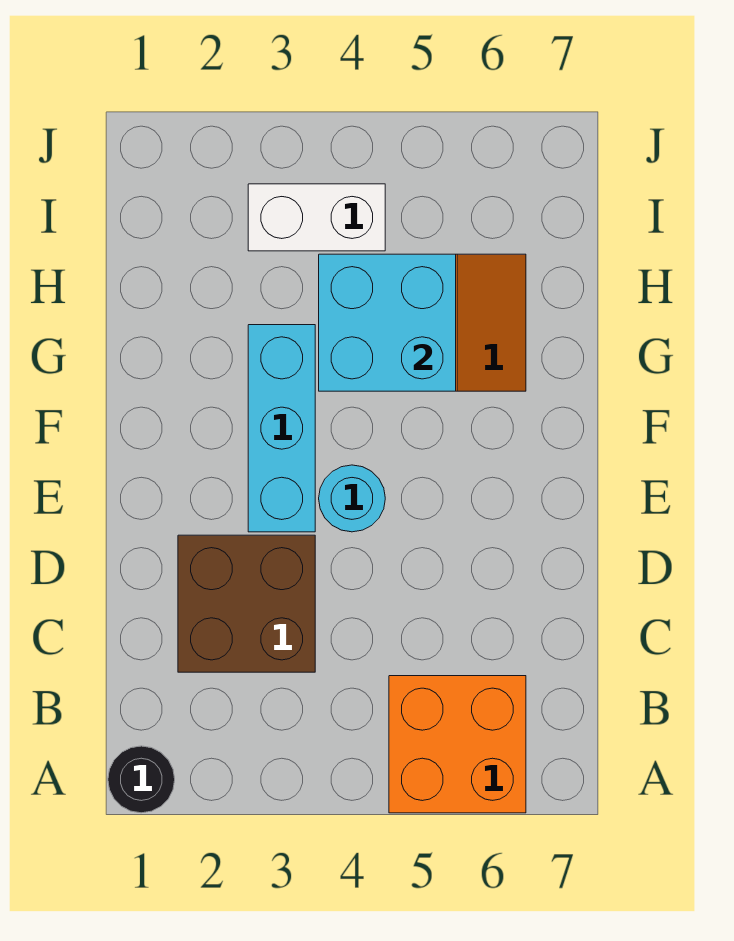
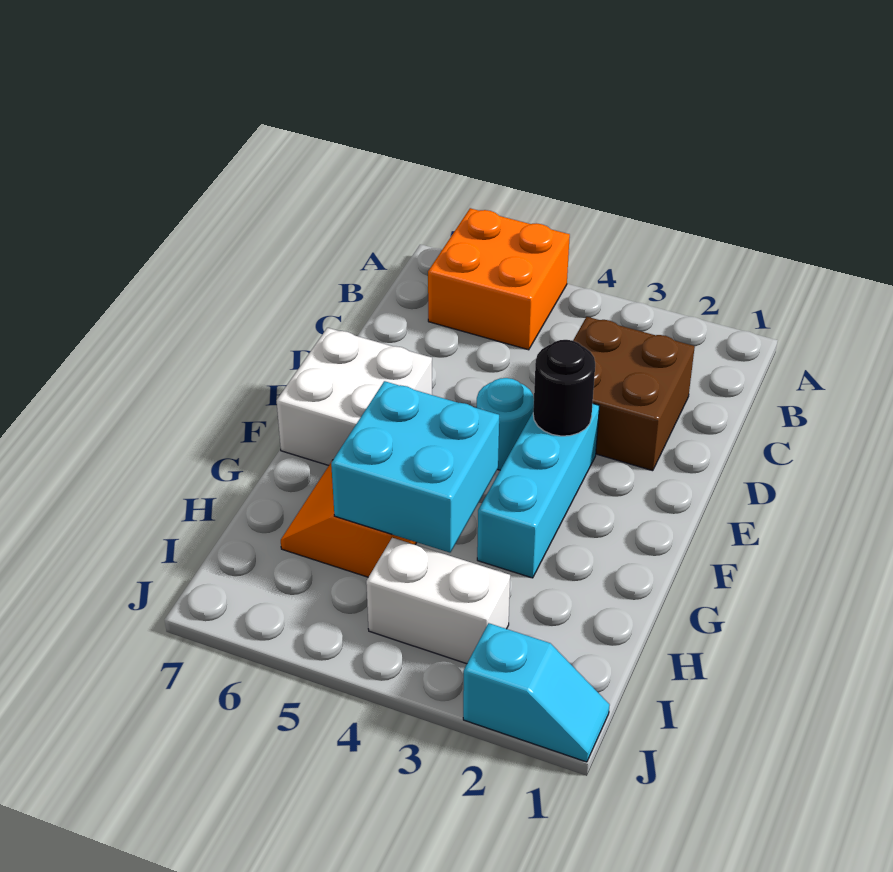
black round brick A1 level 1 -> black round brick E3 level 2
none -> white brick E6:F7 level 1
none -> cyan slope J1:J2 level 1 top 2

